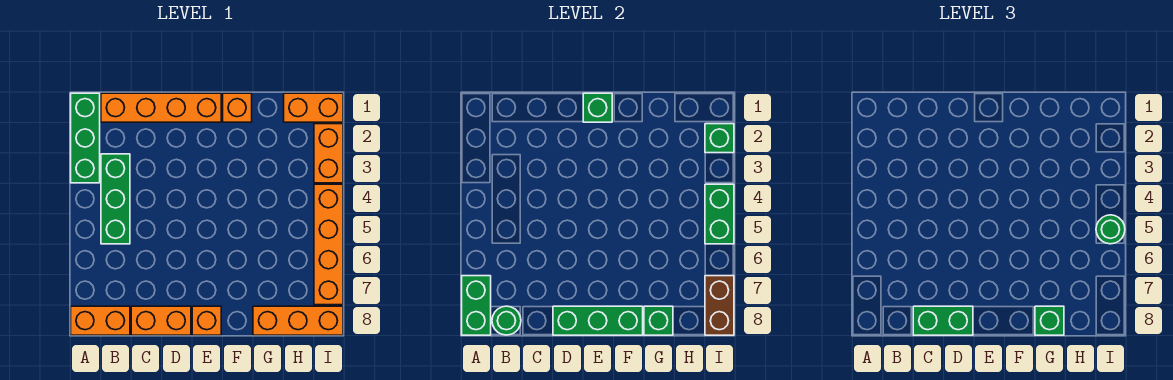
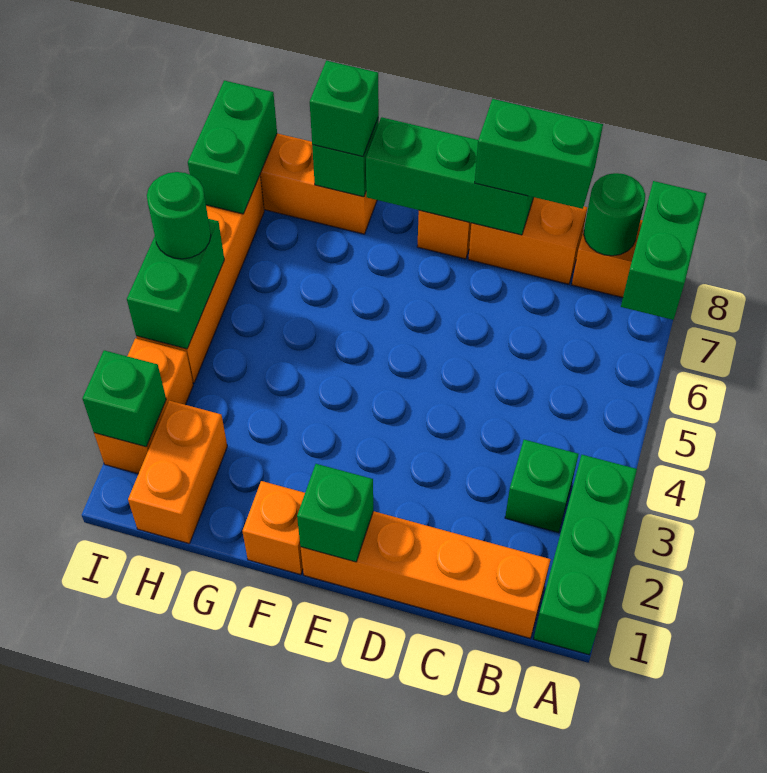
green brick B3:B5 level 1 -> green brick B3 level 1
orange brick H1:I1 level 1 -> orange brick H1:H2 level 1
brown brick I7:I8 level 2 -> green brick I7:I8 level 2

